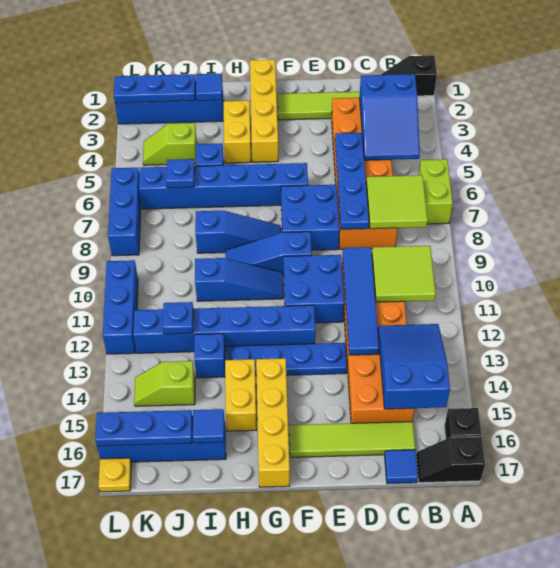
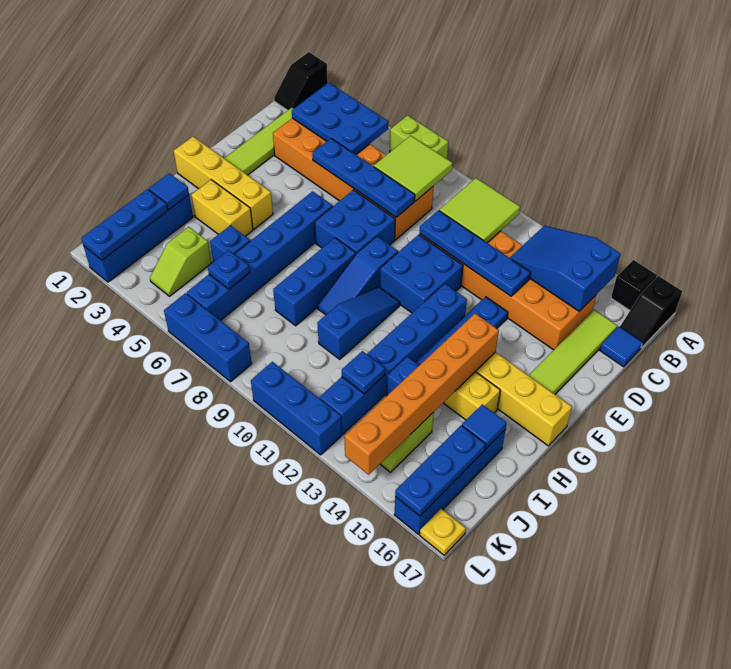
blue slope B3:C5 level 2 top 3 -> blue plate B3:C5 level 2
blue tile D10:D13 level 2 -> blue plate D10:D13 level 2
blue slope G8:I8 level 1 top I -> blue brick G8:I8 level 1
none -> orange brick G14:L14 level 2

